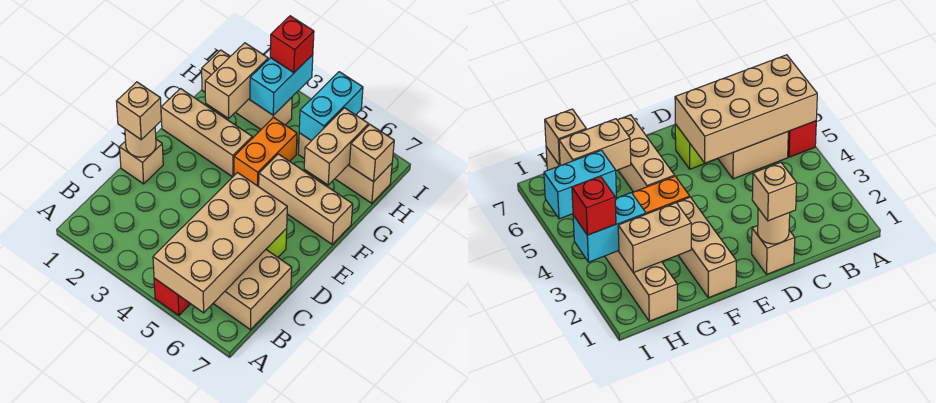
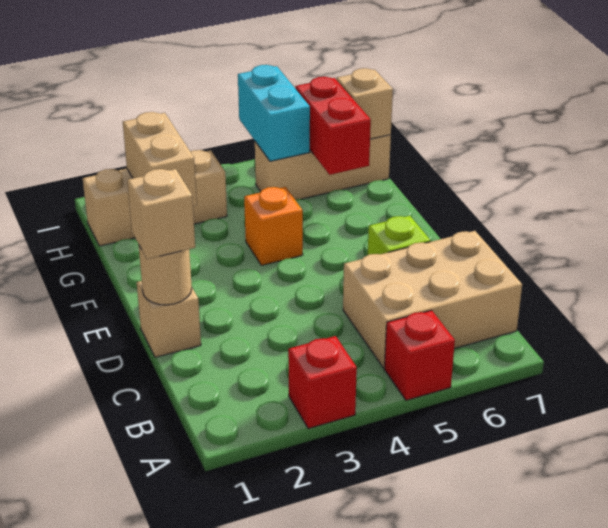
tan brick A5:D6 level 2 -> none
tan brick F1:F3 level 1 -> none
orange brick F4:G4 level 1 -> orange brick F4 level 1
tan brick F5:F7 level 1 -> none
tan brick G6:H6 level 2 -> red brick G6:H6 level 2
cyan brick H3:I3 level 2 -> none
red brick I3 level 3 -> red brick A3 level 1

